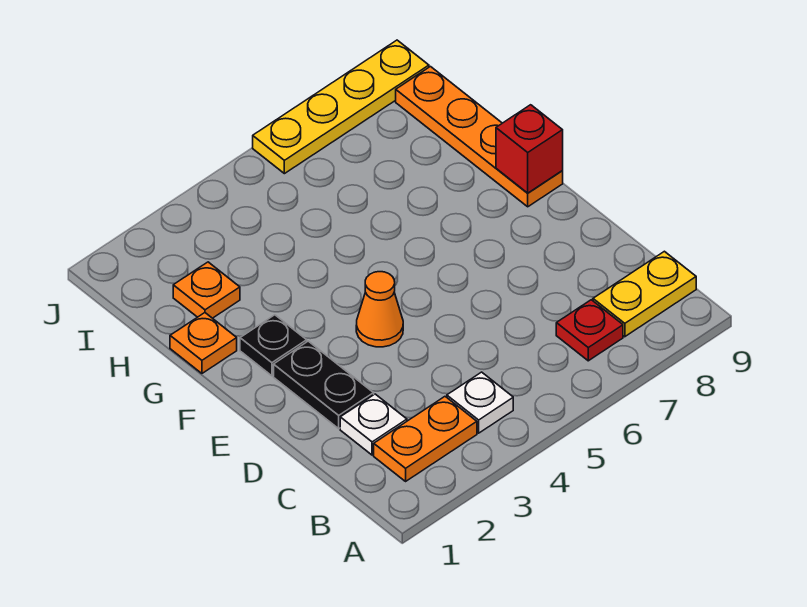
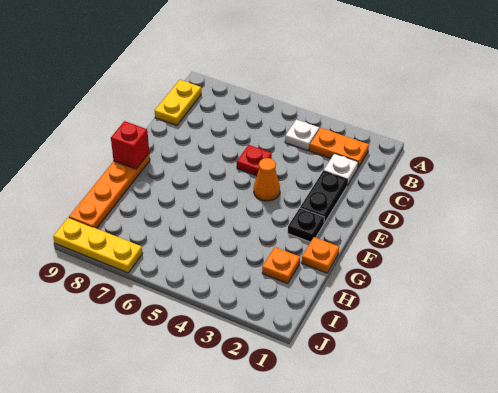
red plate B7 level 1 -> red plate D5 level 1
yellow plate B8:B9 level 1 -> yellow plate B9:C9 level 1
yellow plate J6:J9 level 1 -> yellow plate J7:J9 level 1

